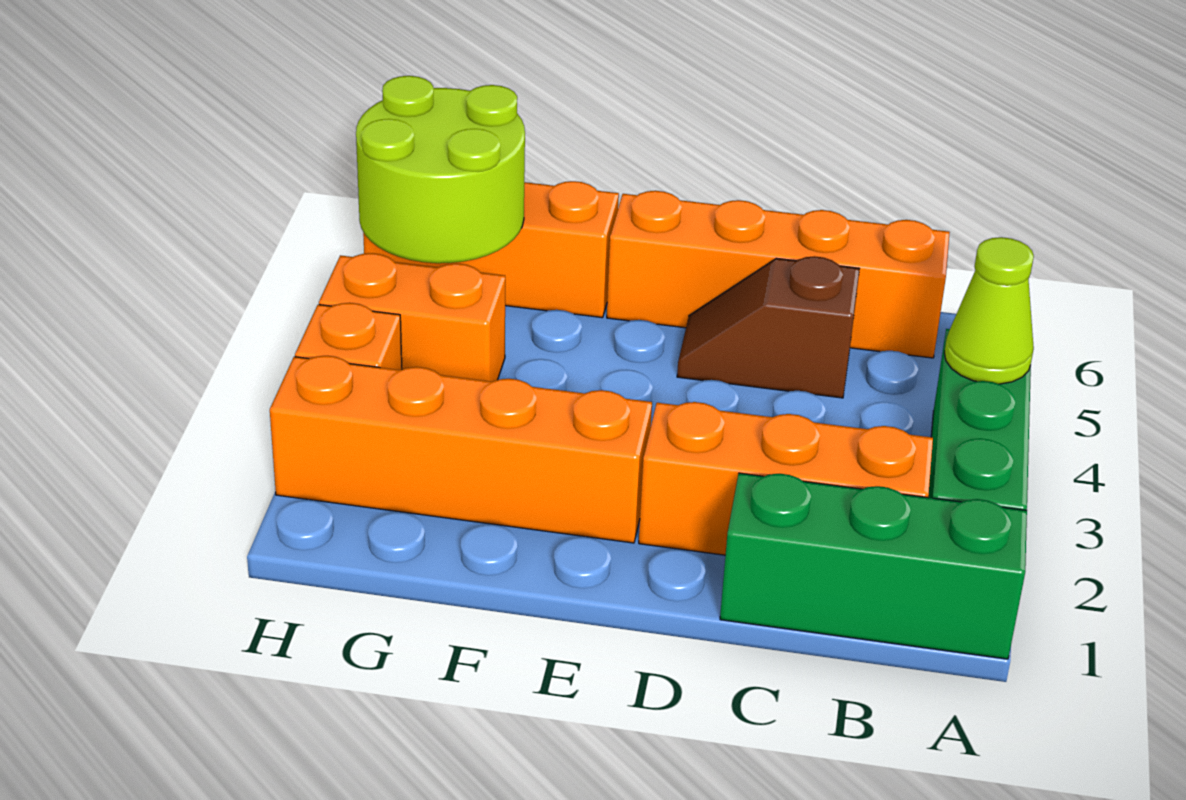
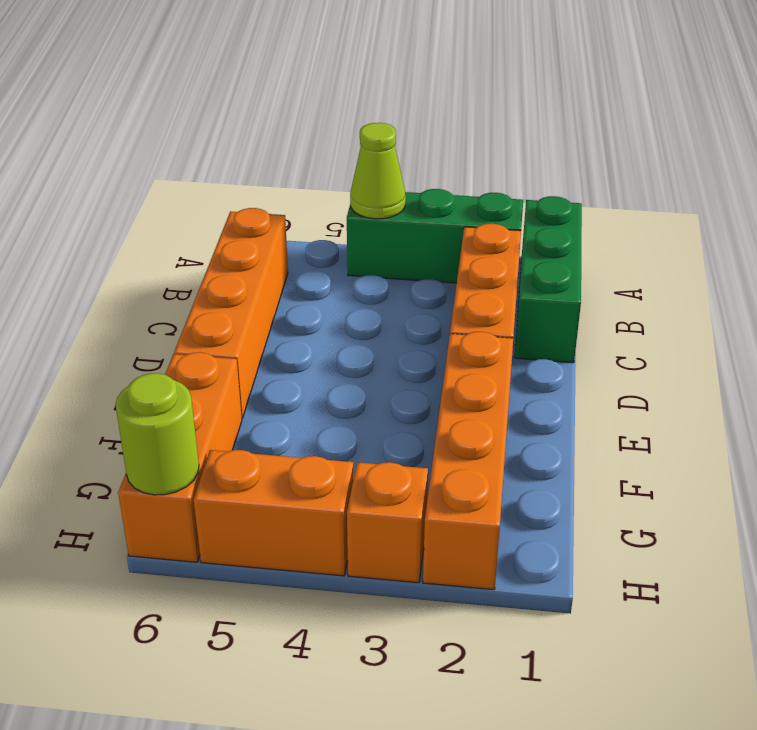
brown slope C5:D5 level 1 top C -> none
orange brick G4:H4 level 1 -> orange brick H4:H5 level 1
lime round brick G5:H6 level 2 -> lime round brick H6 level 2

